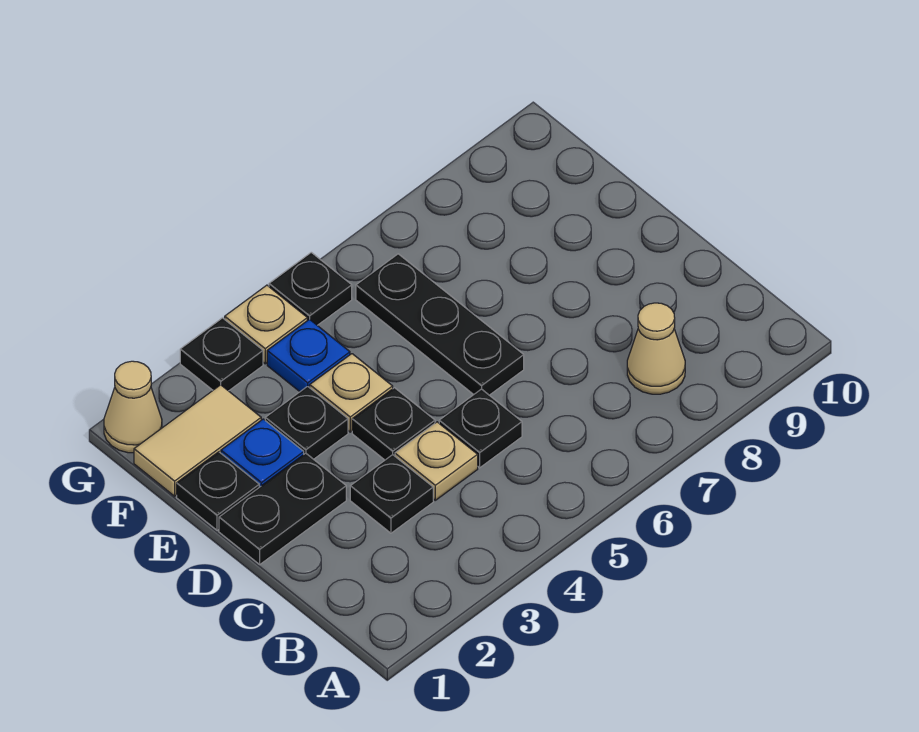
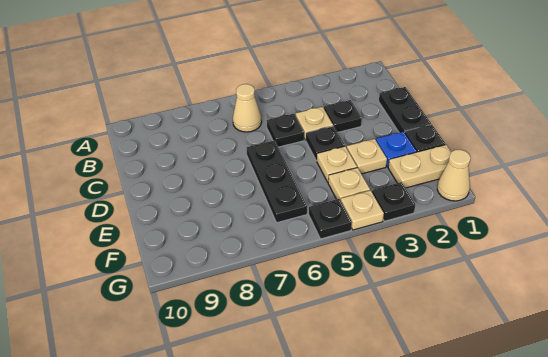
tan cone B8 level 1 -> tan cone B6 level 1
black plate D1:D2 level 1 -> black plate C1:D1 level 1
black plate E3 level 1 -> tan plate E3 level 1
tan tile F1:F2 level 1 -> tan plate F1:F2 level 1
blue plate F4 level 1 -> tan plate F4 level 1

